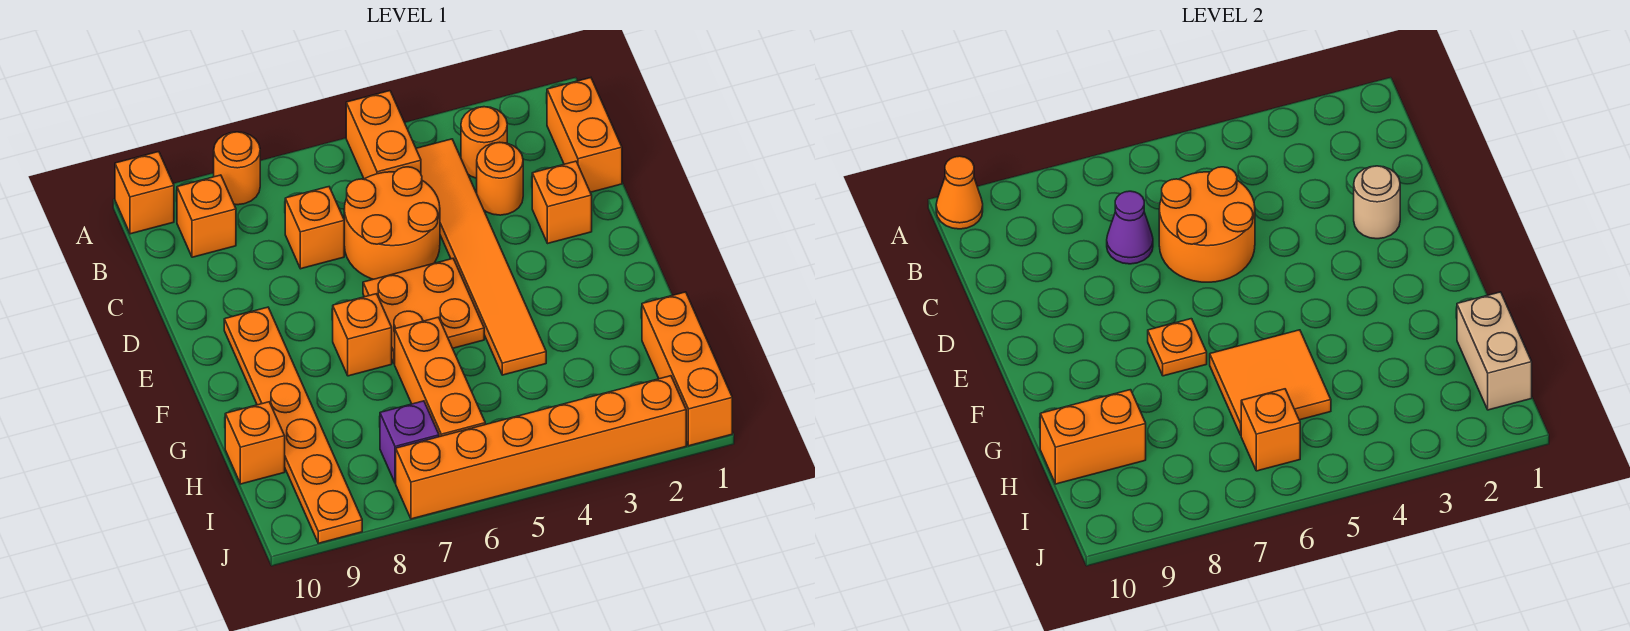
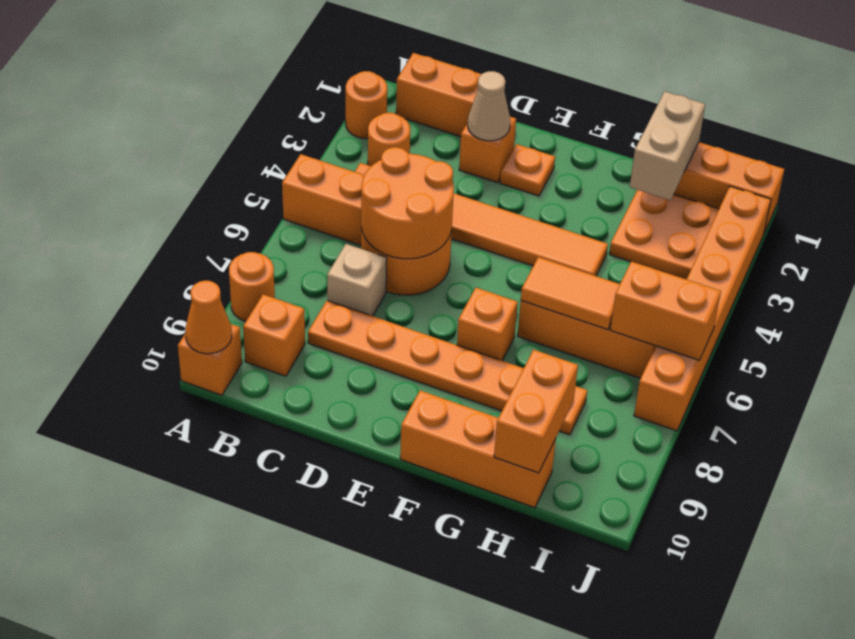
orange round brick C3 level 1 -> orange round brick A2 level 1
orange brick C7 level 1 -> tan brick C7 level 1
purple cone C7 level 2 -> none
tan round brick D2 level 2 -> tan cone D2 level 2
orange plate E5:F6 level 1 -> orange plate H2:I3 level 1
orange plate E9:J9 level 1 -> orange plate C8:H8 level 1
orange plate F7 level 2 -> orange plate E2 level 1
orange tile G5:H6 level 2 -> orange tile G6:H6 level 2
tan brick H1:I1 level 2 -> tan brick H1:H2 level 2
orange brick H10 level 1 -> orange brick F10:H10 level 1
orange brick I6 level 2 -> orange brick I6:J6 level 2
purple brick I7 level 1 -> none

